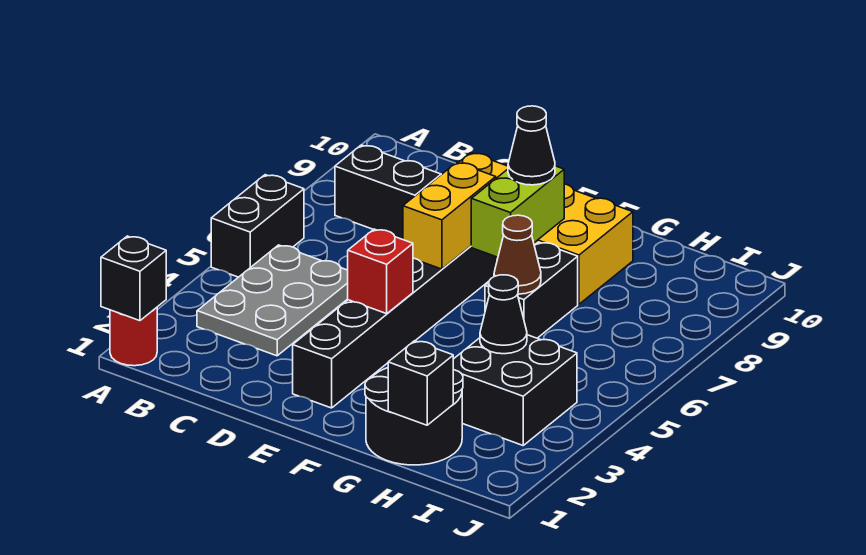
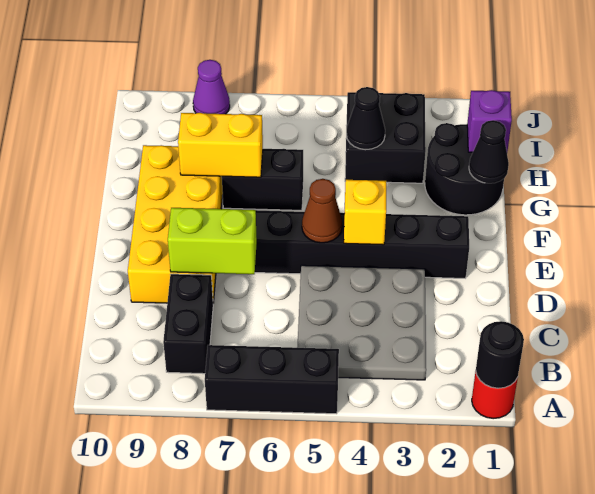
black brick A1 level 2 -> black round brick A1 level 2
black brick A5:A6 level 1 -> black brick A5:A7 level 1
grey plate B3:C5 level 1 -> grey plate B3:D5 level 1
red brick E4 level 2 -> yellow brick E4 level 2
yellow brick E6:E7 level 2 -> yellow brick G7:G8 level 2
lime brick F7:F8 level 2 -> lime brick D7:D8 level 2
black cone F8 level 3 -> black cone G1 level 2
brown cone G6 level 2 -> brown cone E5 level 2
black brick H1 level 2 -> purple brick H1 level 2
none -> purple cone J8 level 1

